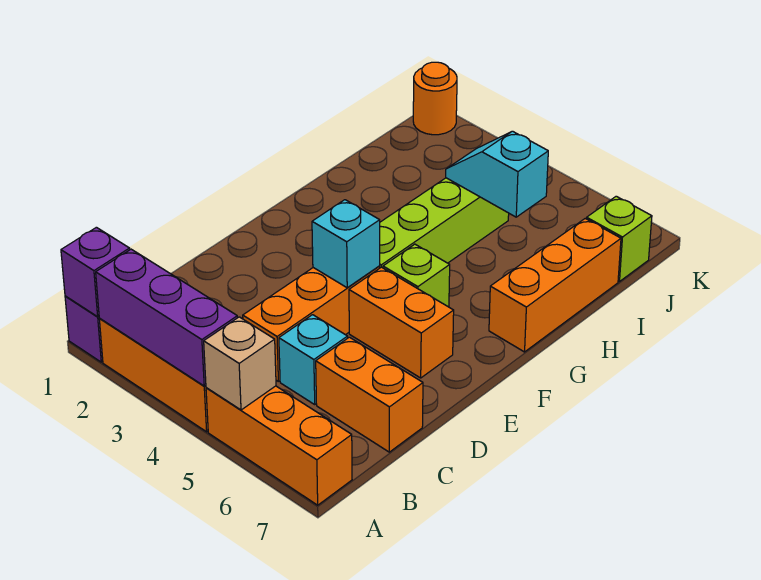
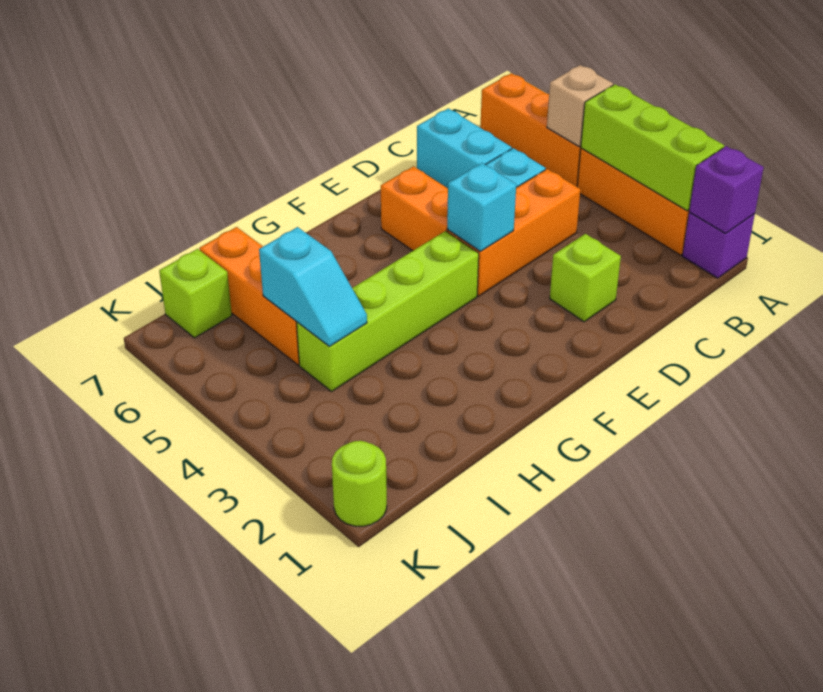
purple brick A2:A4 level 2 -> lime brick A2:A4 level 2
orange brick C6:C7 level 1 -> cyan brick C6:C7 level 1
lime brick F5 level 1 -> lime brick D2 level 1
orange brick G7:I7 level 1 -> orange brick I5:I7 level 1
orange round brick K1 level 1 -> lime round brick K1 level 1

